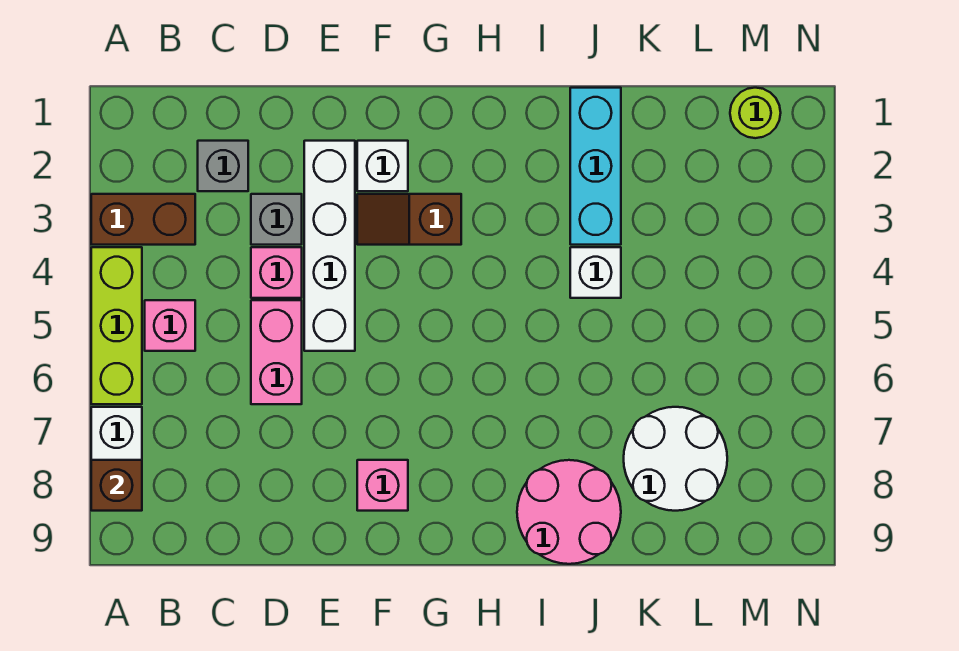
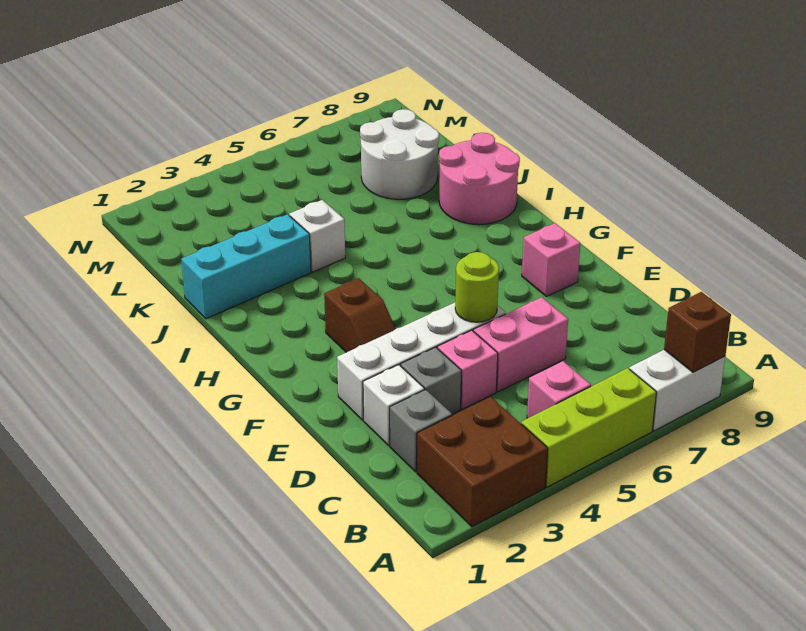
brown brick A3:B3 level 1 -> brown brick A2:B3 level 1
white brick F2 level 1 -> white brick D2 level 1
lime round brick M1 level 1 -> lime round brick E5 level 2

